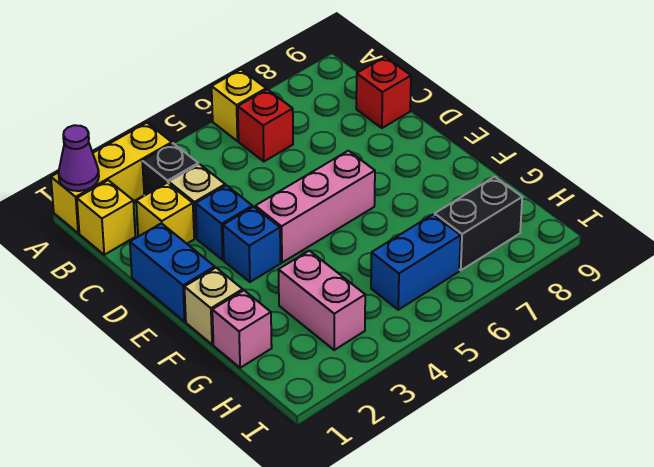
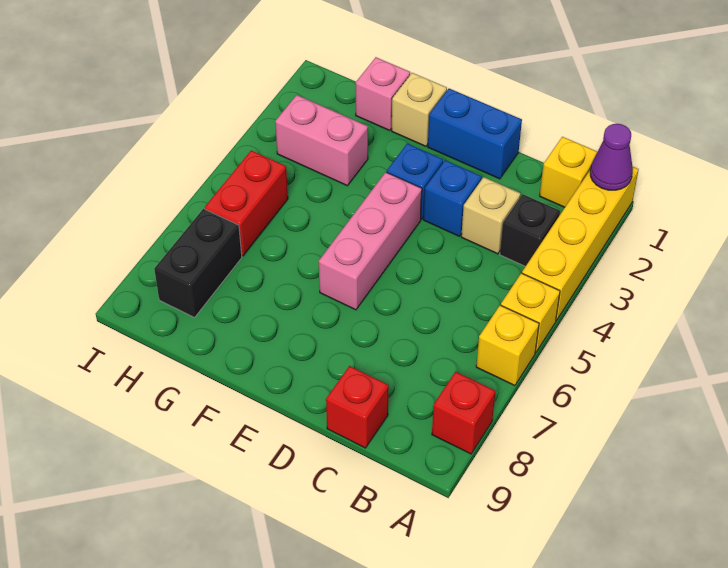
yellow brick A1:A3 level 1 -> yellow brick A1:A4 level 1
red brick B6 level 1 -> red brick A8 level 1
yellow brick C2 level 1 -> yellow brick A5 level 1
blue brick H5:H6 level 1 -> red brick H5:H6 level 1

